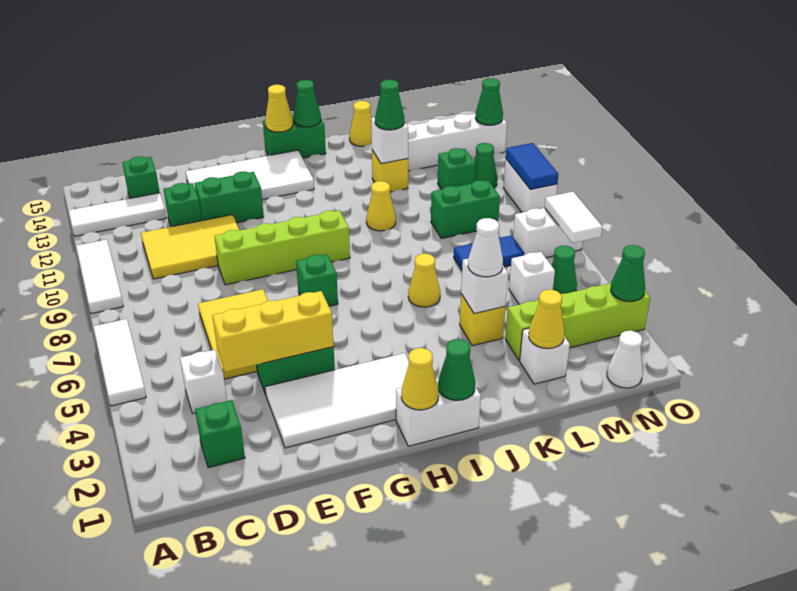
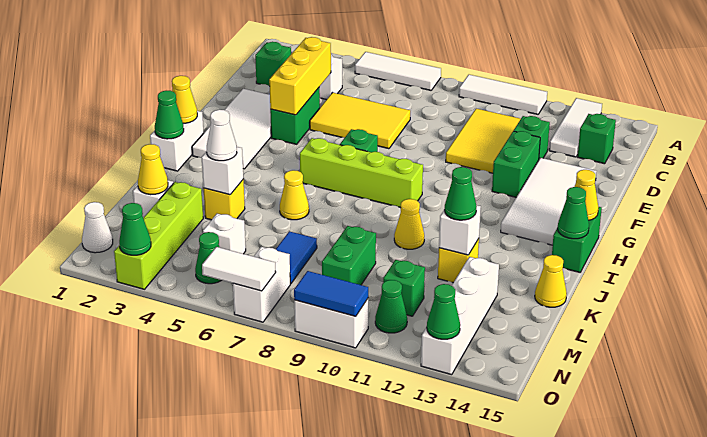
lime brick E9:H9 level 1 -> lime brick H6:H9 level 1

